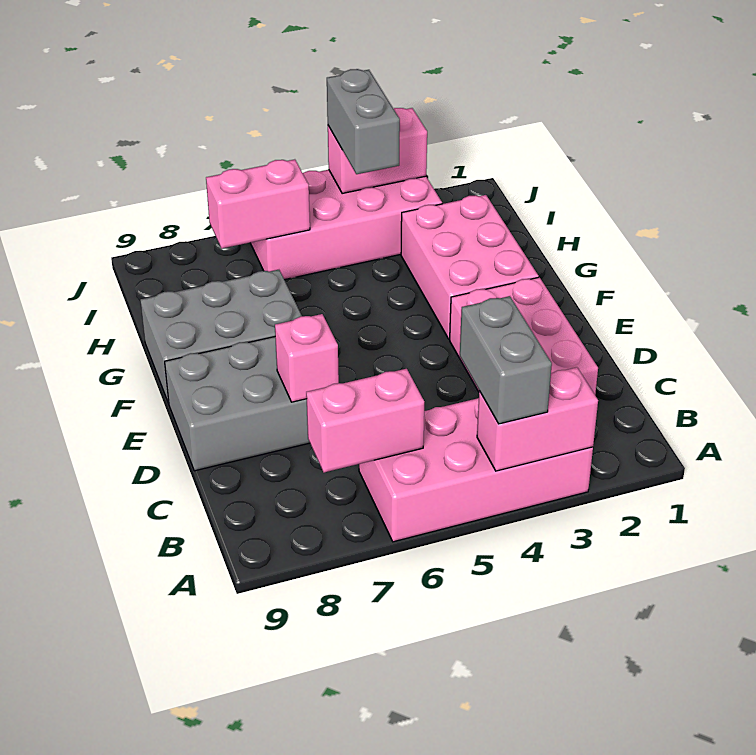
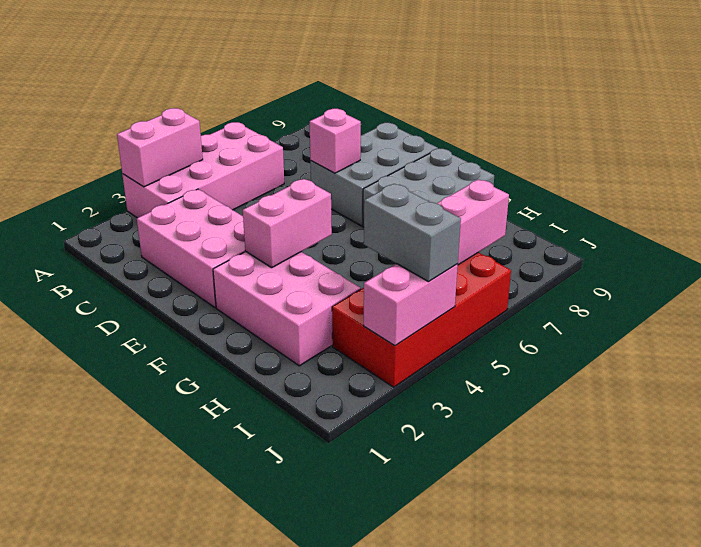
grey brick A4:B4 level 3 -> none
pink brick B6:B7 level 2 -> pink brick F3:F4 level 2
pink brick I3:J6 level 1 -> red brick I3:J6 level 1

